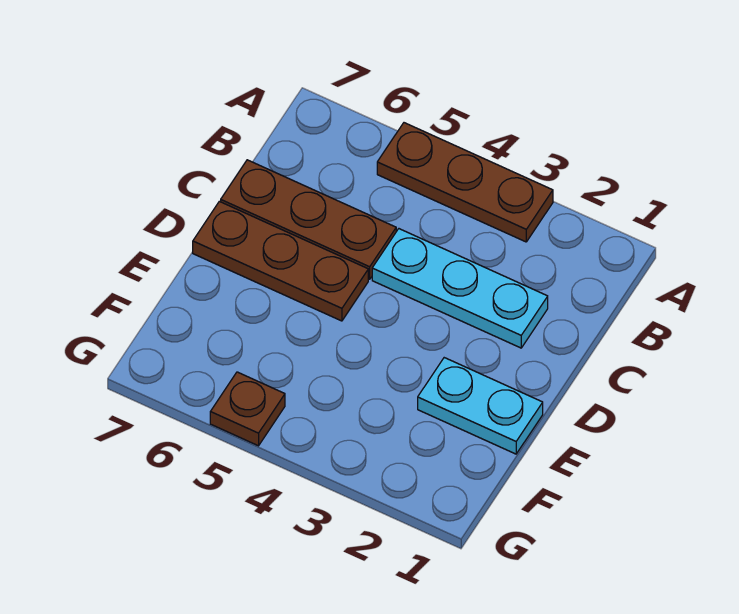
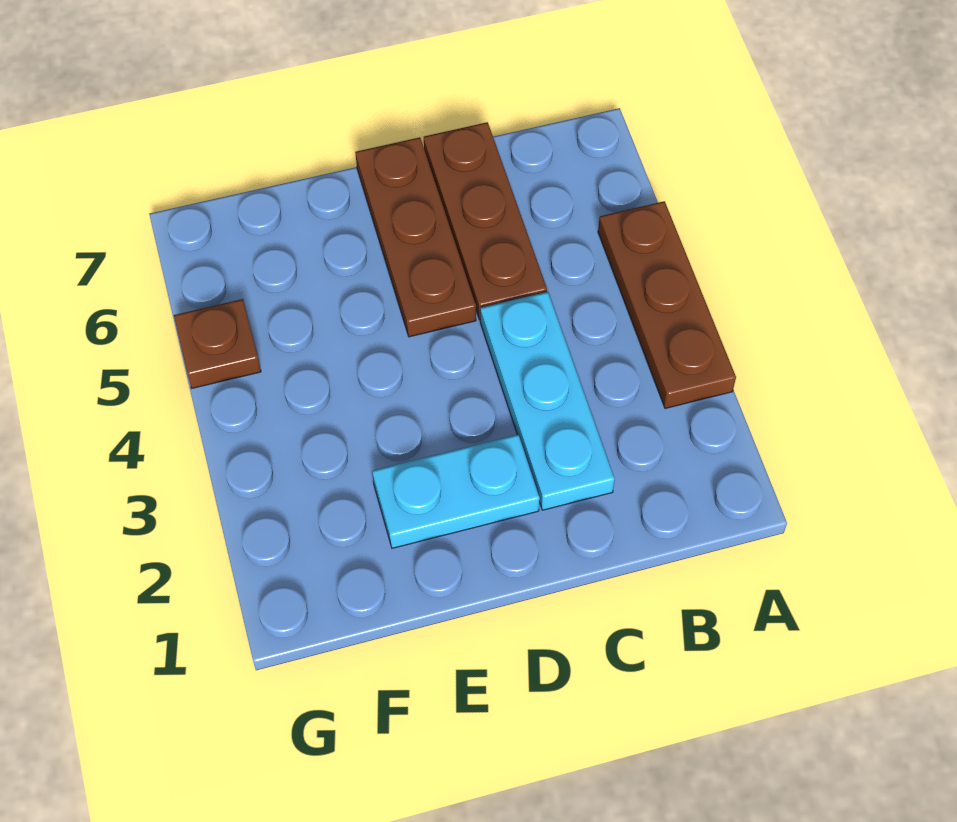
cyan plate E1:E2 level 1 -> cyan plate D2:E2 level 1

